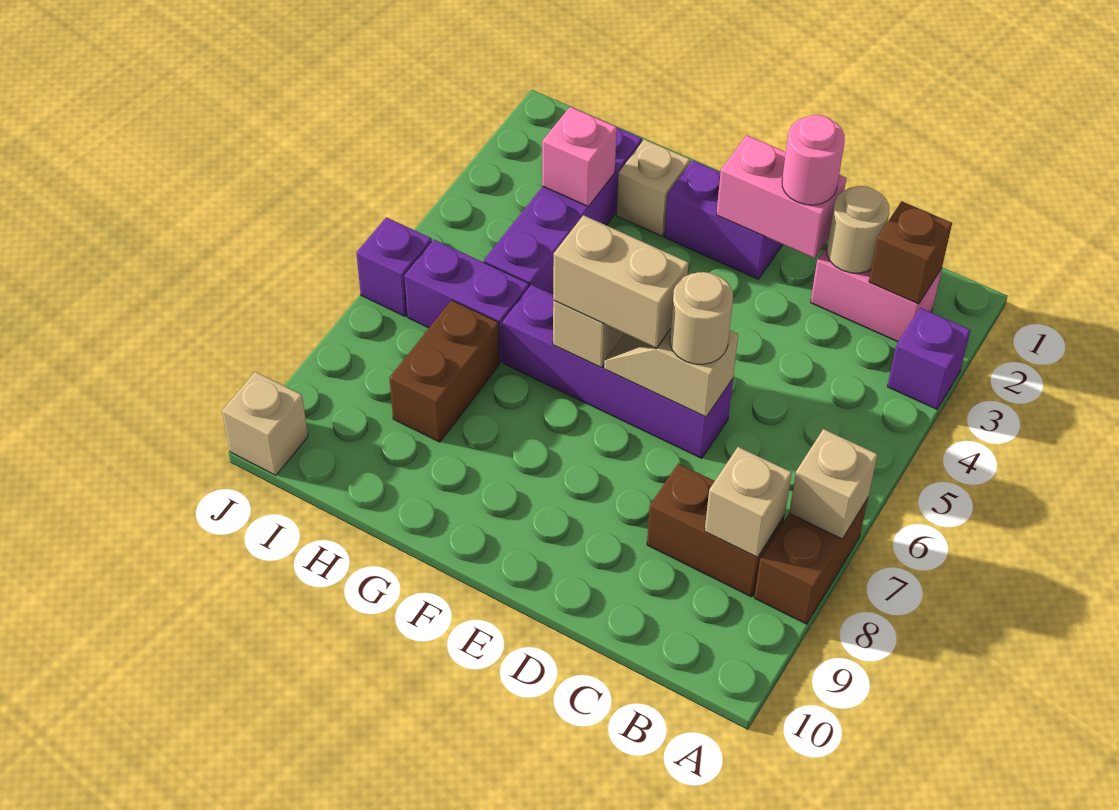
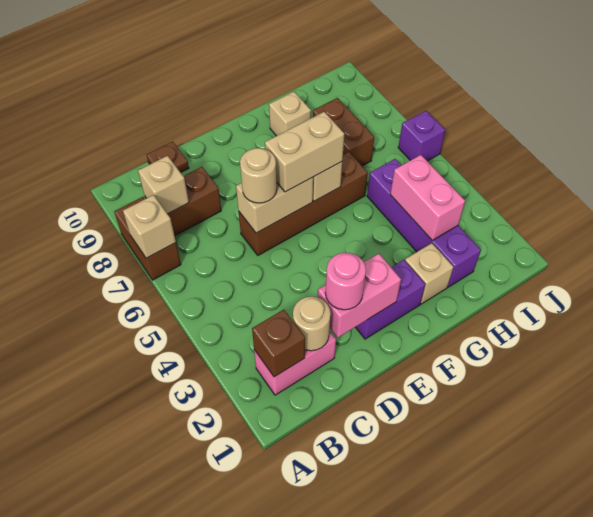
purple brick A3 level 1 -> none
none -> brown plate C10 level 1
purple brick D6:G6 level 1 -> brown brick D6:G6 level 1
tan slope D6:E6 level 2 top D -> tan brick D6:E6 level 2
pink brick H3 level 2 -> pink brick H3:H4 level 2
purple brick H6:I6 level 1 -> none
tan brick J10 level 1 -> tan brick G9 level 1

